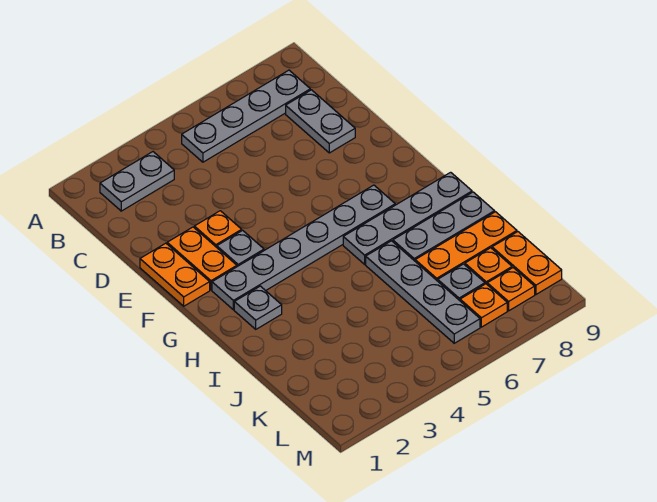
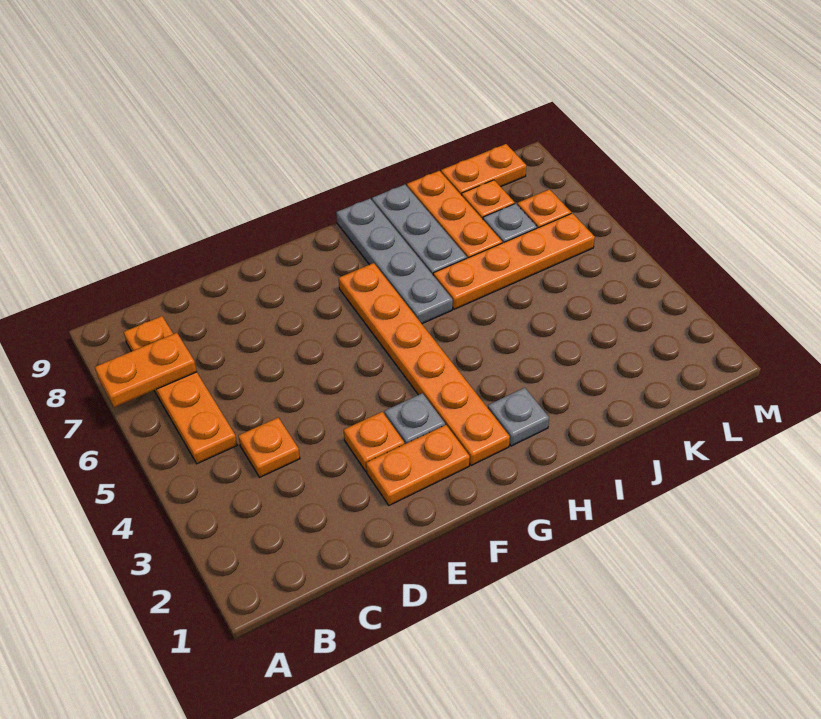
grey plate B2:B3 level 1 -> none
grey plate B5:B8 level 1 -> orange plate B5:B8 level 1
grey plate C8:D8 level 1 -> none
orange plate E1:F1 level 1 -> orange plate A7:B7 level 2
grey plate G2:G7 level 1 -> orange plate G2:G7 level 1
grey plate I6:L6 level 1 -> orange plate I6:L6 level 1
orange plate L8 level 1 -> orange plate C4 level 1

